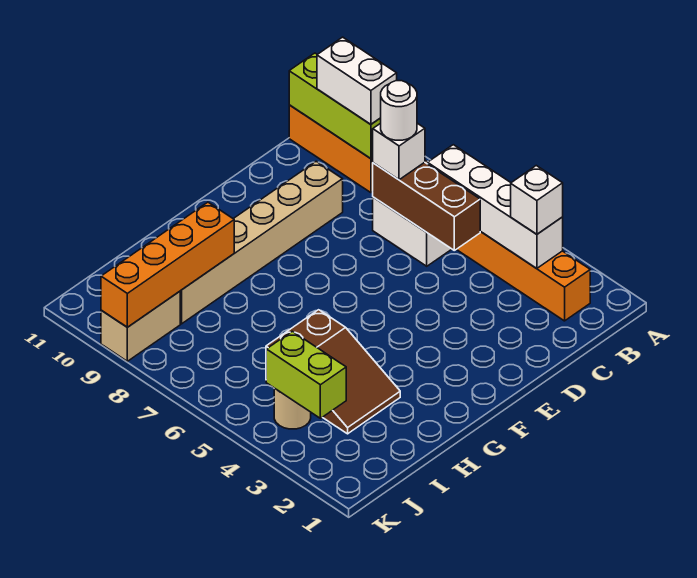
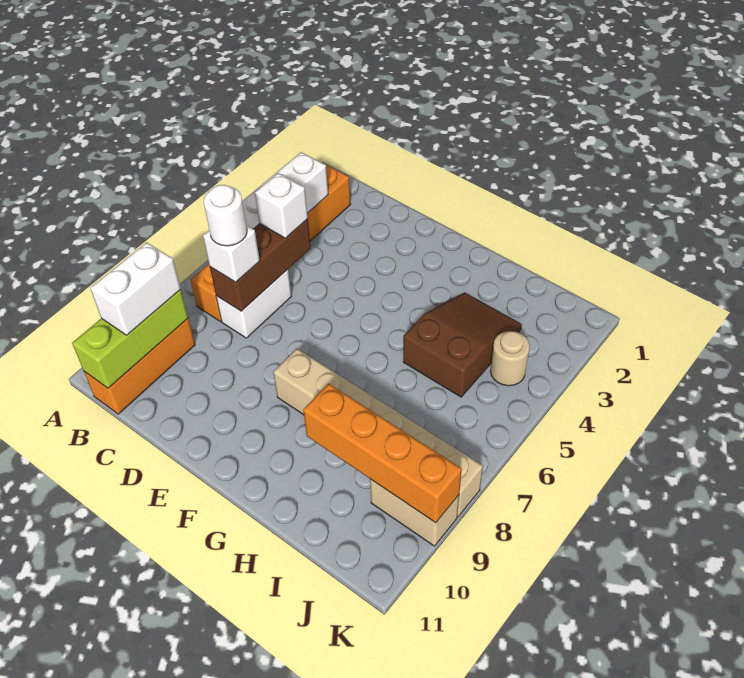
white brick B3 level 3 -> white brick C5 level 3
tan brick D9:I9 level 1 -> tan brick F8:K8 level 1
lime brick J3:J4 level 2 -> none

